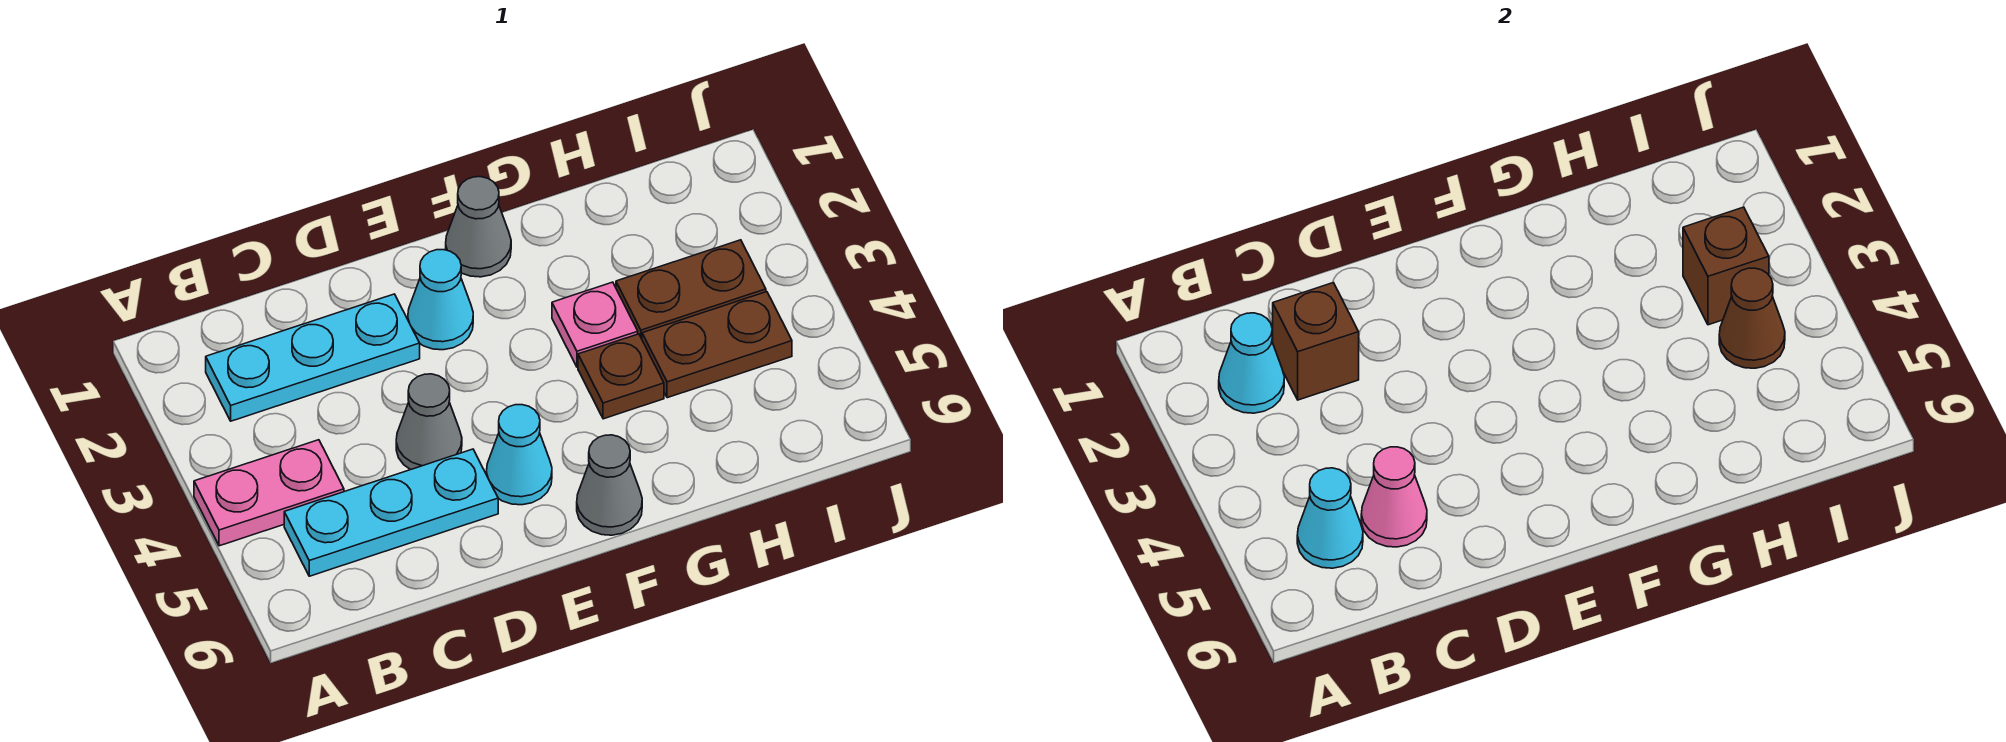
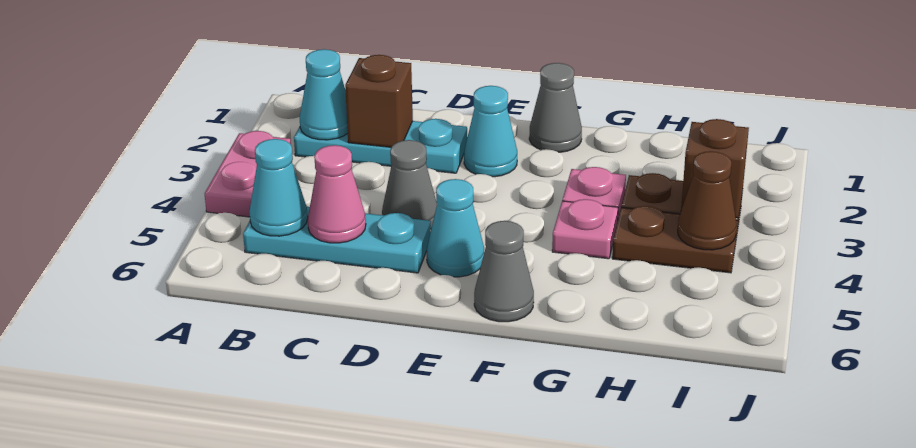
pink plate A4:B4 level 1 -> pink plate A3:A4 level 1
brown plate G4 level 1 -> pink plate G4 level 1

